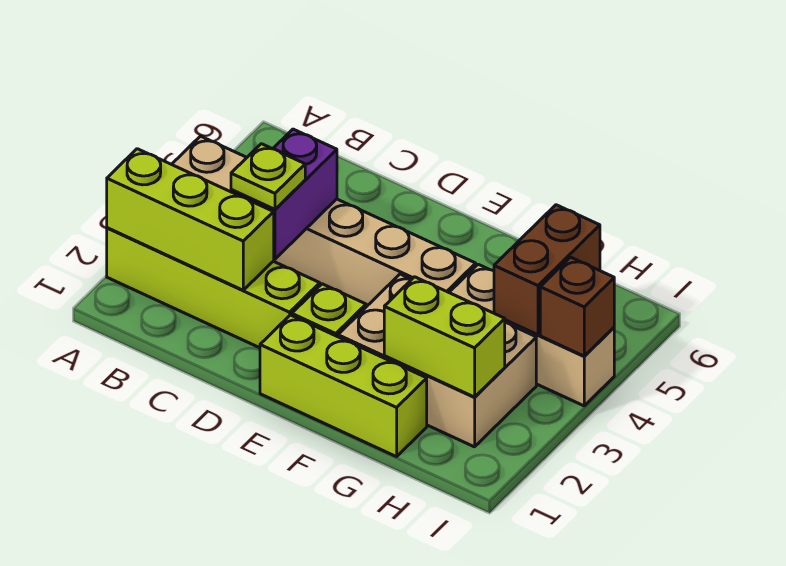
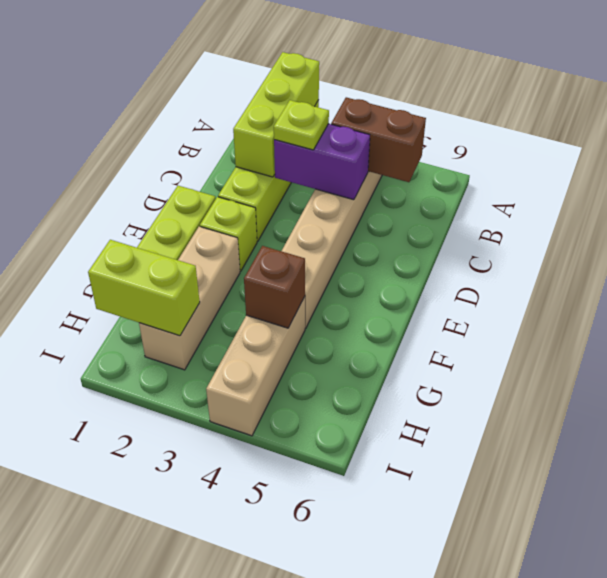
tan brick F2:H3 level 1 -> tan brick F2:H2 level 1
lime brick G2:H2 level 2 -> lime brick H1:H2 level 2
brown brick H4:H5 level 2 -> brown brick B4:B5 level 2
brown brick I4 level 2 -> brown brick G4 level 2

